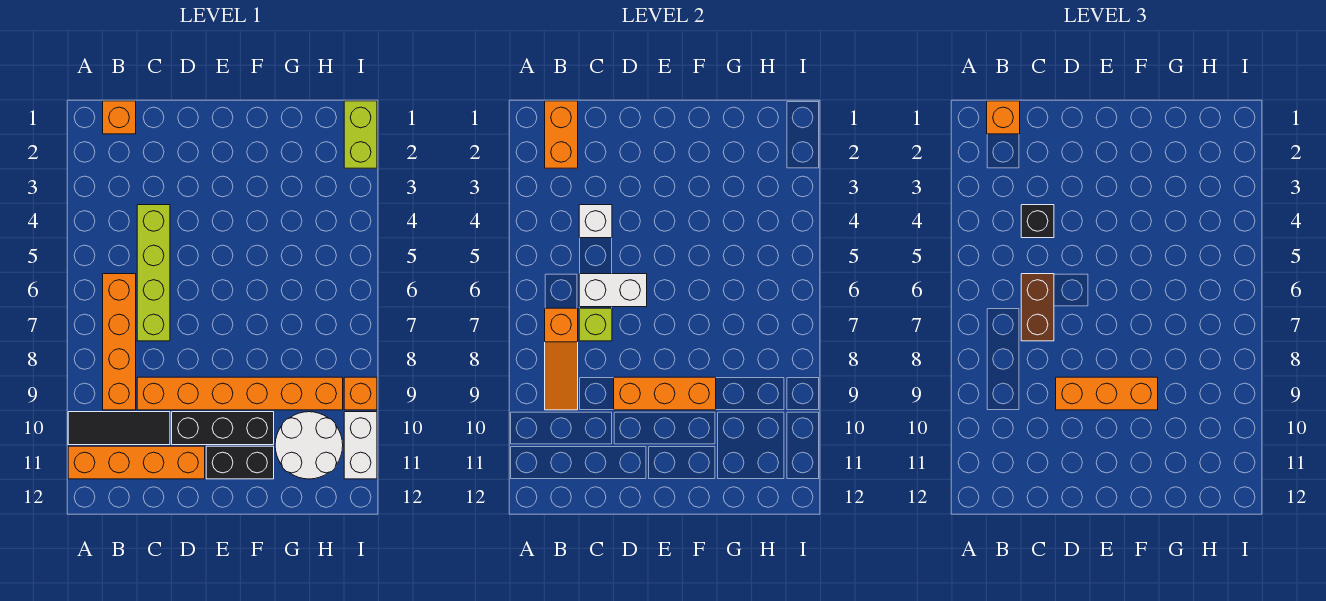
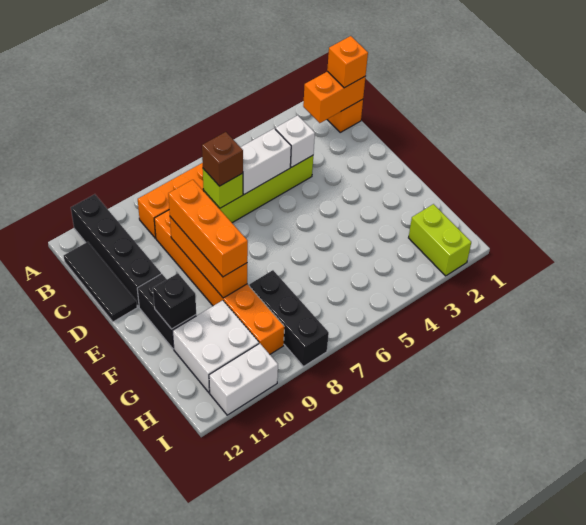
black tile A10:C10 level 1 -> black tile B12:D12 level 1
orange brick A11:D11 level 1 -> black brick A11:D11 level 1
orange slope B7:B9 level 2 top 7 -> none
black brick C4 level 3 -> black brick F11 level 2
white brick C6:D6 level 2 -> white brick C5:C6 level 2
brown brick C6:C7 level 3 -> brown brick C7 level 3
black brick D10:F10 level 1 -> black brick G8:I8 level 1
white round brick G10:H11 level 1 -> white brick G10:H11 level 1
lime brick I1:I2 level 1 -> lime brick H2:I2 level 1
orange brick I9 level 1 -> none

